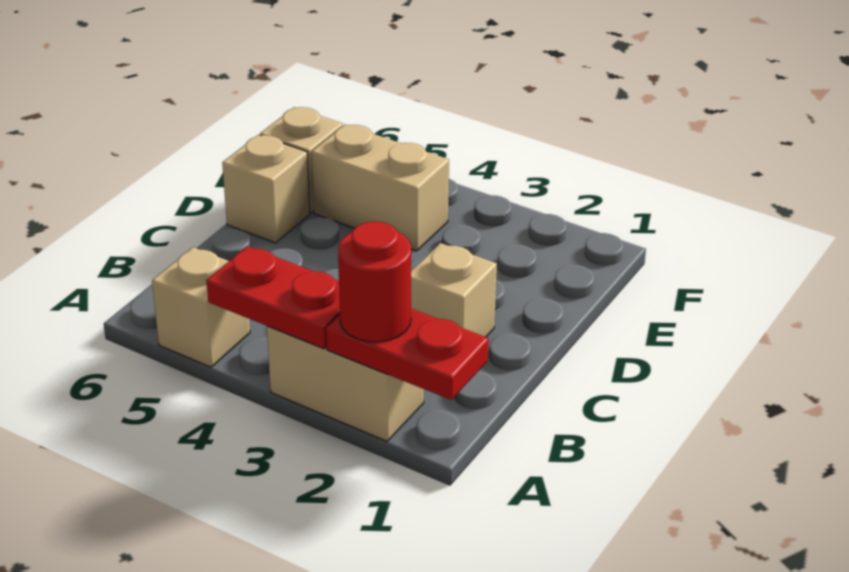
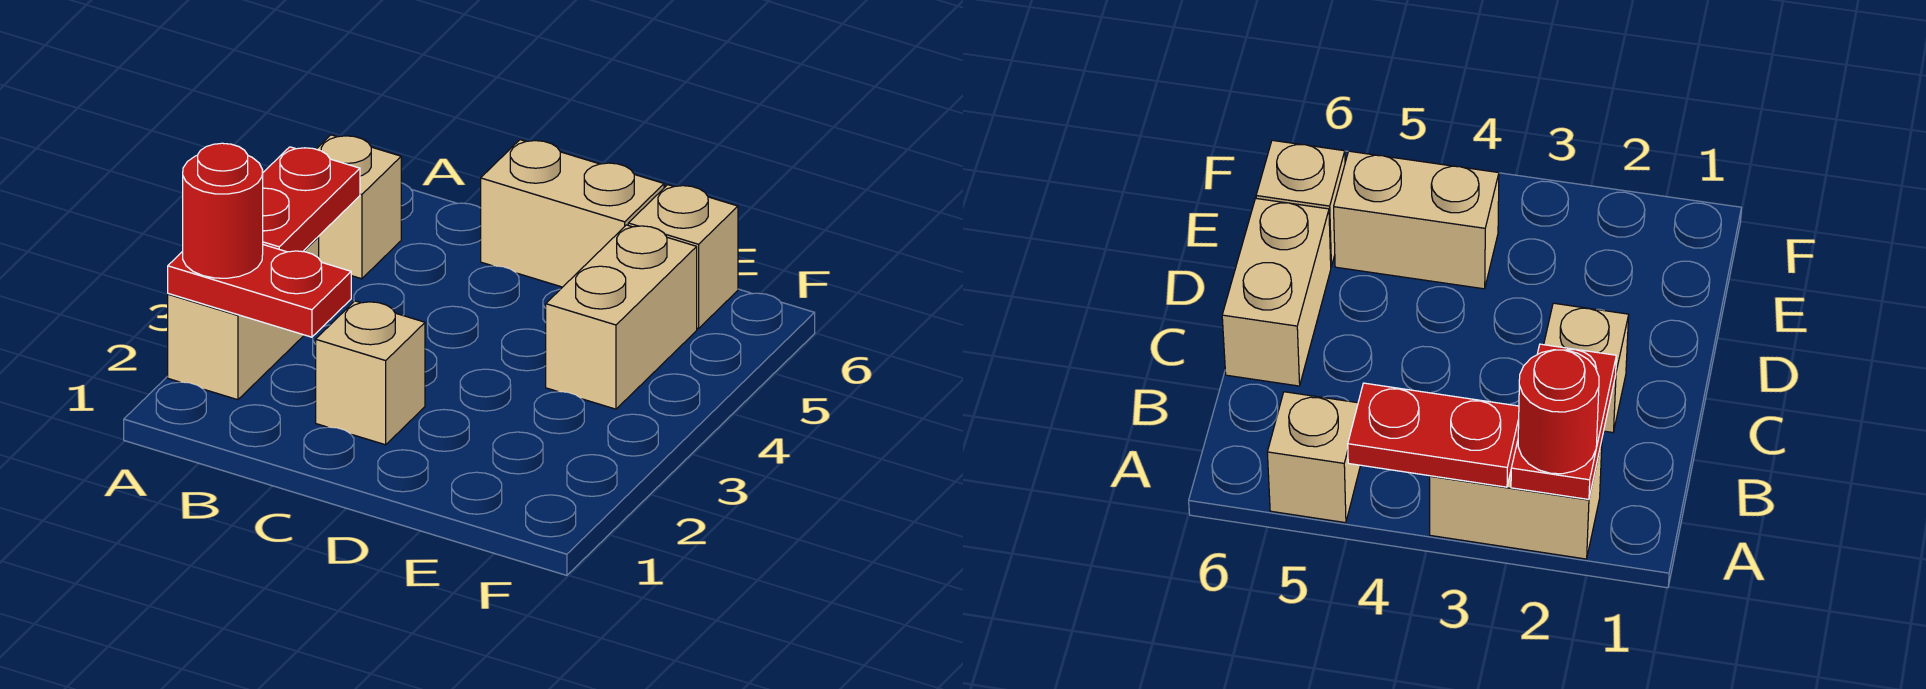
red plate A1:A2 level 2 -> red plate A2:B2 level 2
tan brick D6 level 1 -> tan brick C6:D6 level 1

